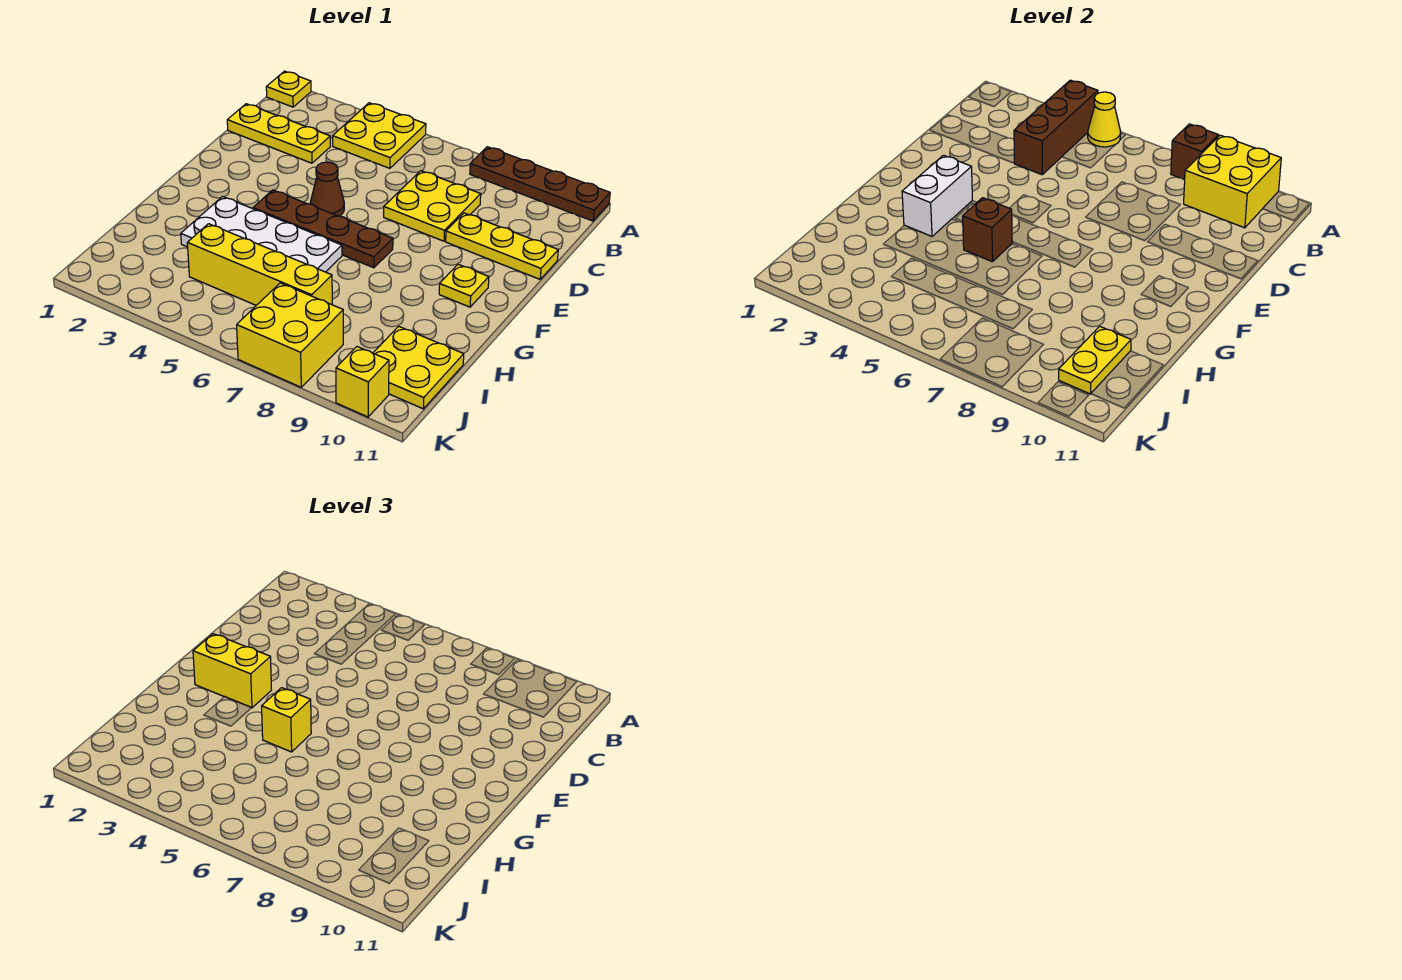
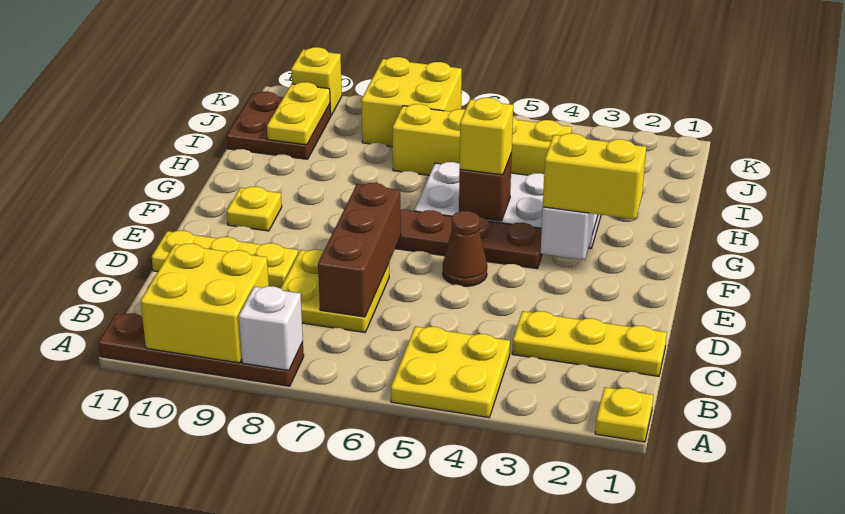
brown brick A4:C4 level 2 -> brown brick C7:E7 level 2
yellow cone A5 level 2 -> none
brown brick A8 level 2 -> white brick A8 level 2
yellow plate I10:J11 level 1 -> brown plate I10:J11 level 1

